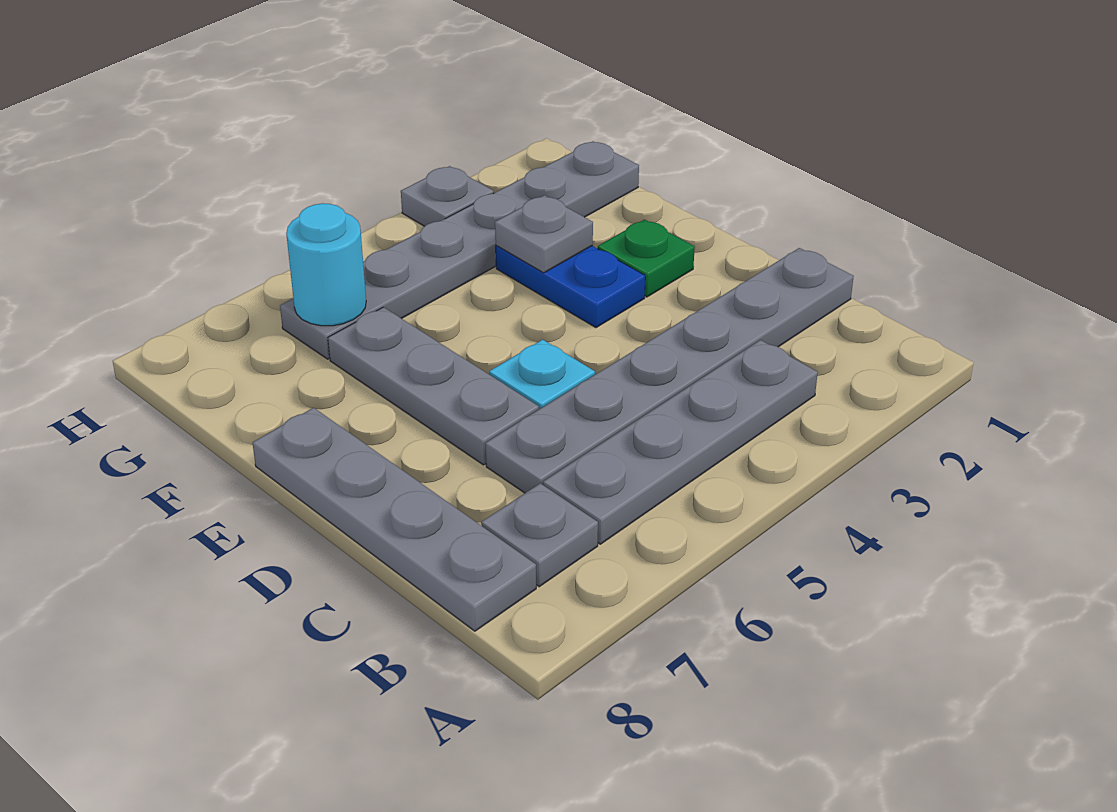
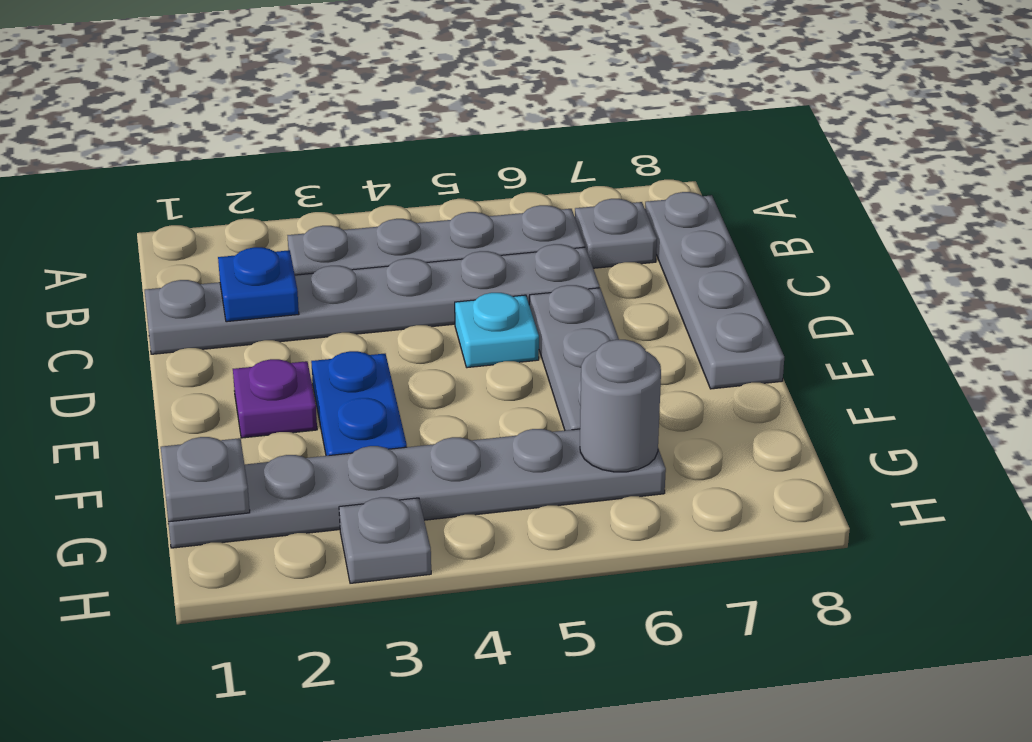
none -> blue plate C2 level 2
green plate E2 level 1 -> purple plate E2 level 1
grey plate F3 level 2 -> grey plate G1 level 2
cyan round brick G6 level 2 -> grey round brick G6 level 2

